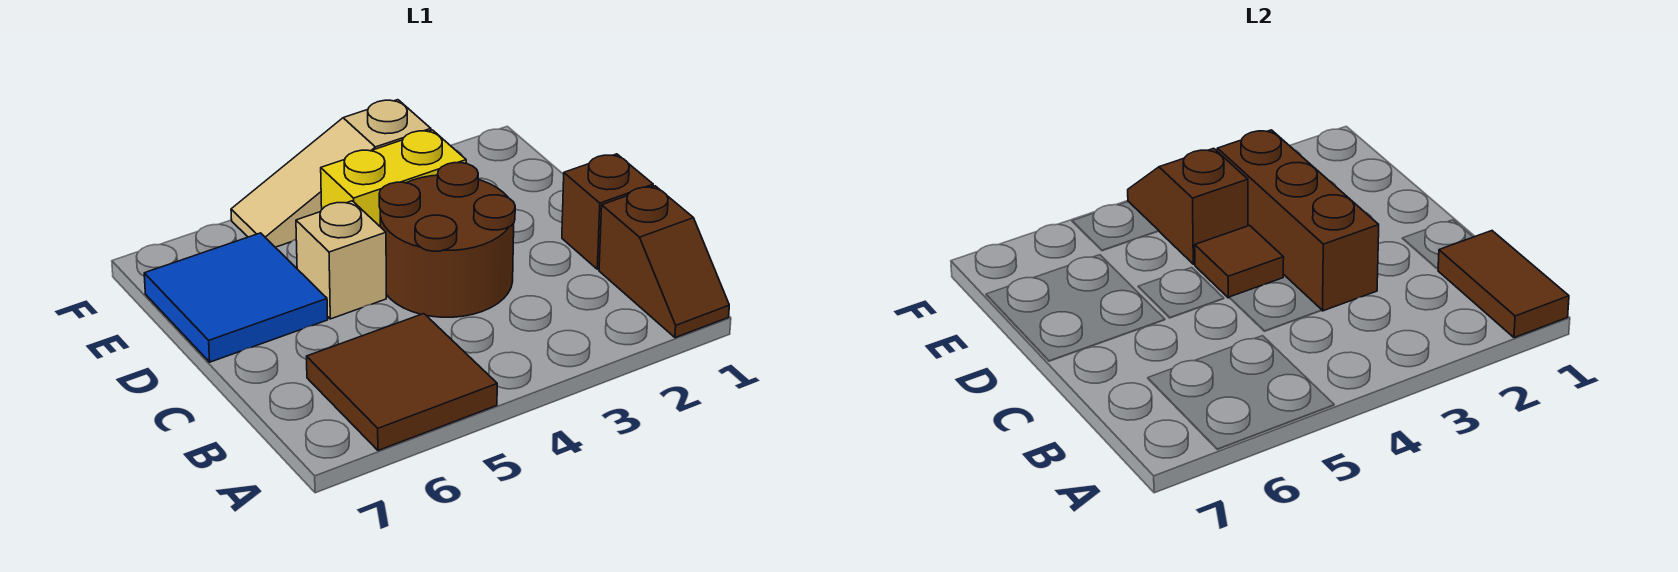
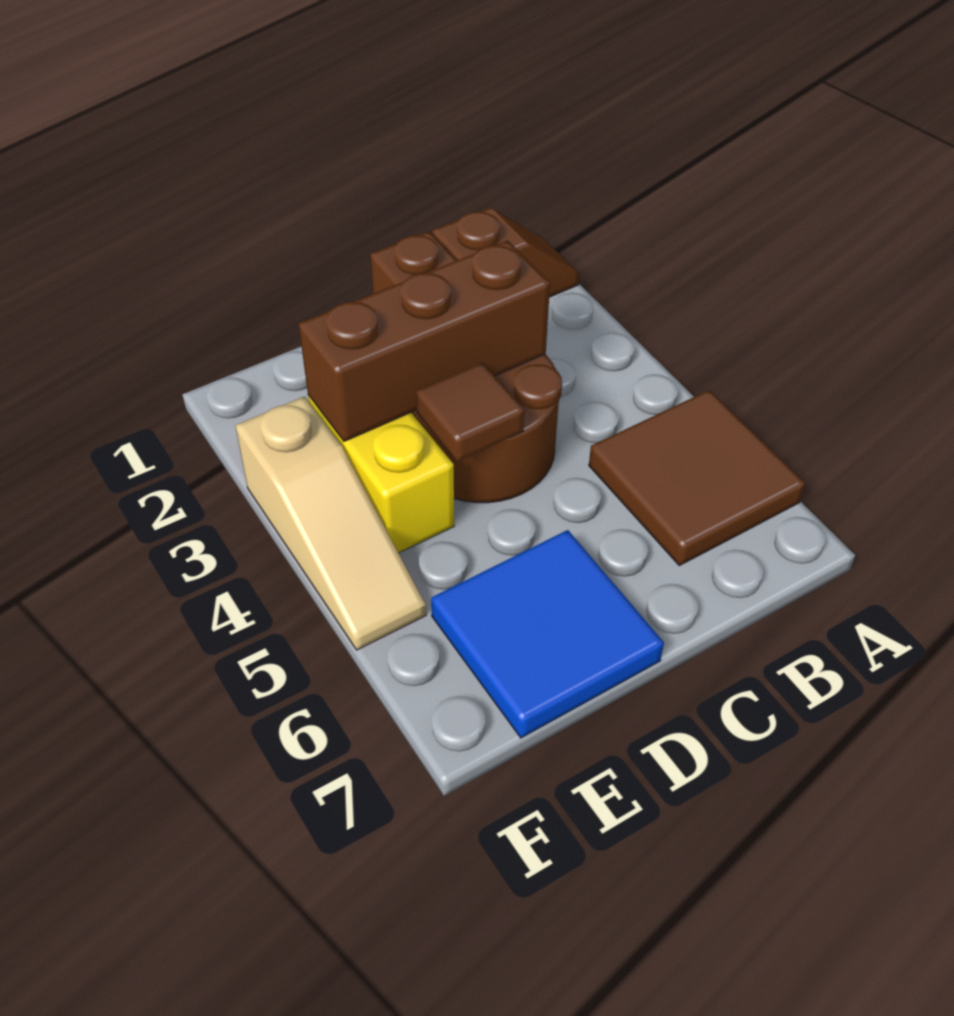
brown tile A1:B1 level 2 -> none
tan brick D5 level 1 -> none
brown slope E4:F4 level 2 top E -> none

